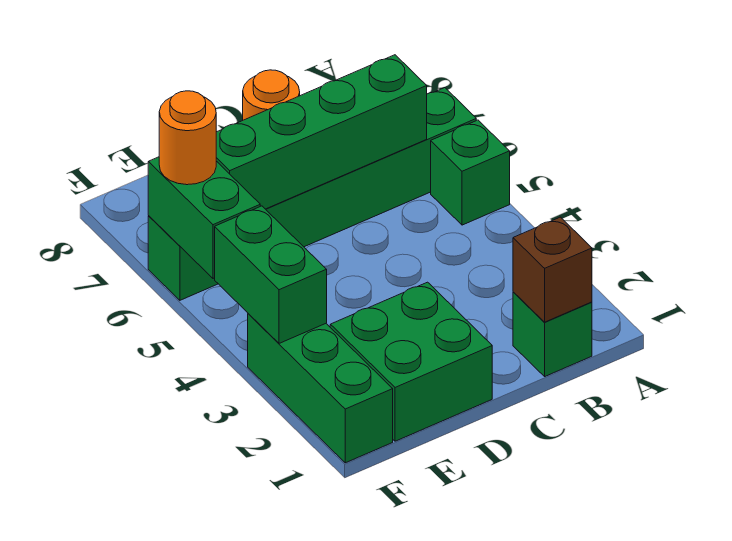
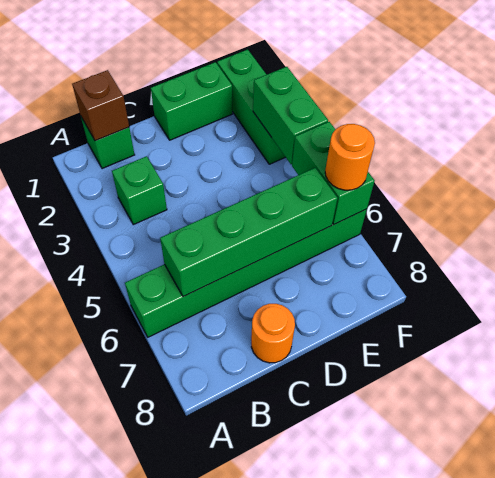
green brick A5 level 1 -> green brick B3 level 1
green brick D1:E2 level 1 -> green brick D1:E1 level 1

